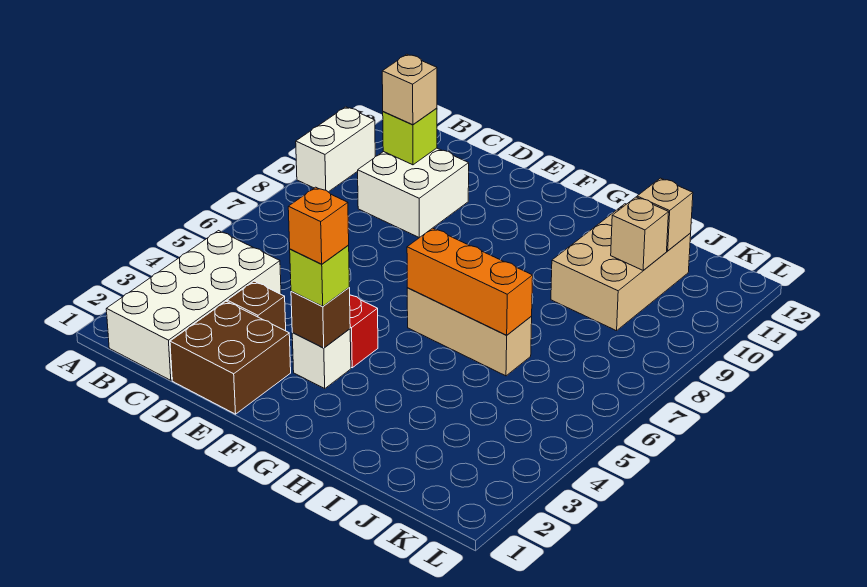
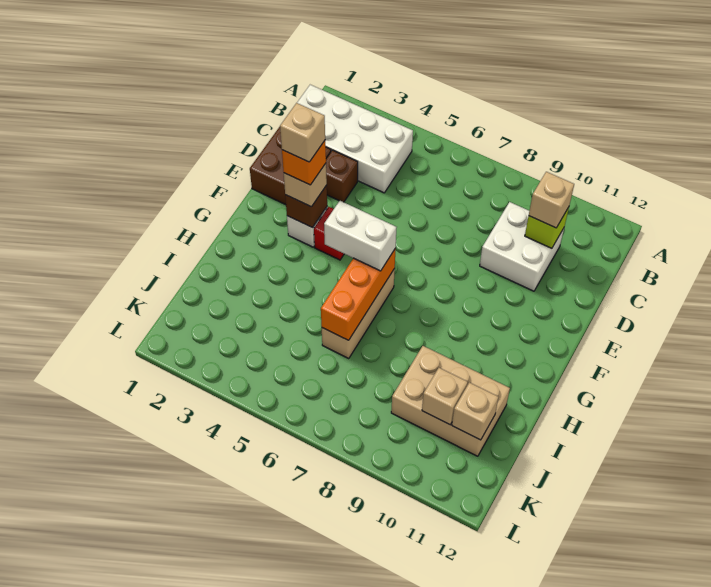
white brick A9:A10 level 1 -> white brick G5:G6 level 3
lime brick F3 level 3 -> tan brick F3 level 3
none -> tan brick F3 level 5

